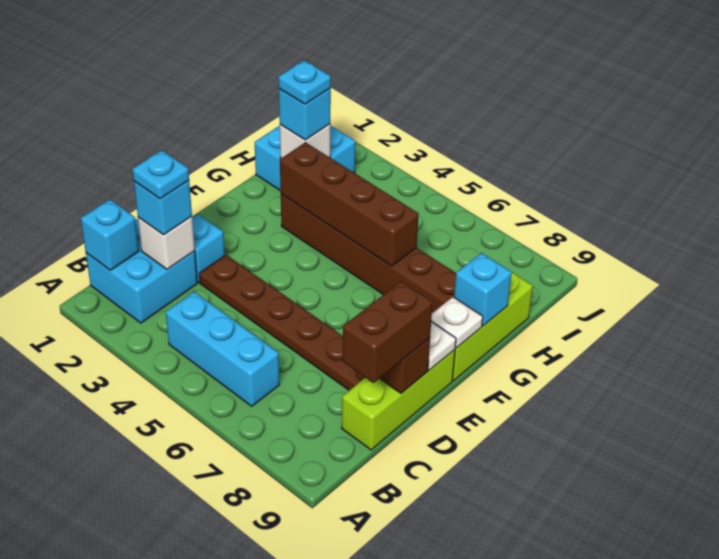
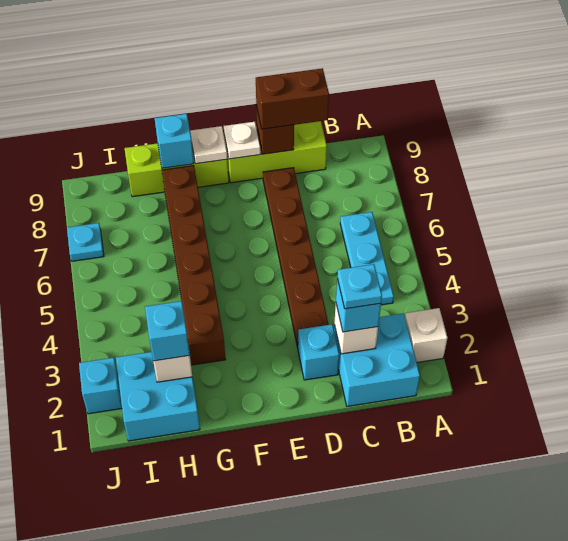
none -> white brick A2 level 1
cyan brick B1 level 2 -> cyan brick J2 level 1
cyan brick B4:B6 level 1 -> cyan plate B4:B6 level 1
brown brick G3:G6 level 2 -> none
cyan plate H2 level 4 -> cyan plate J7 level 1

